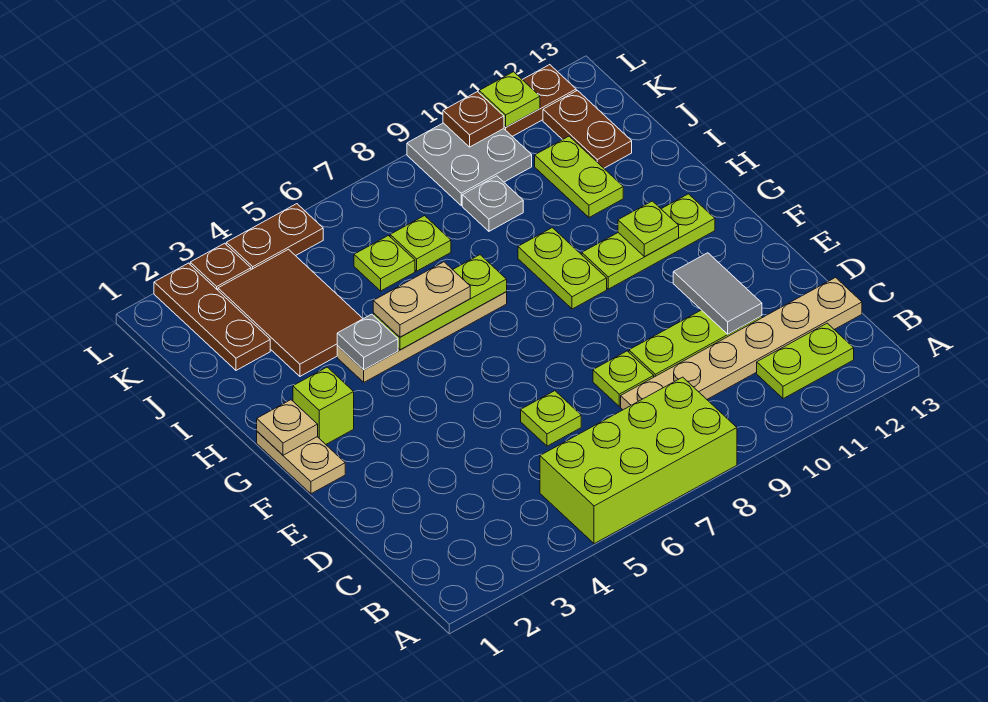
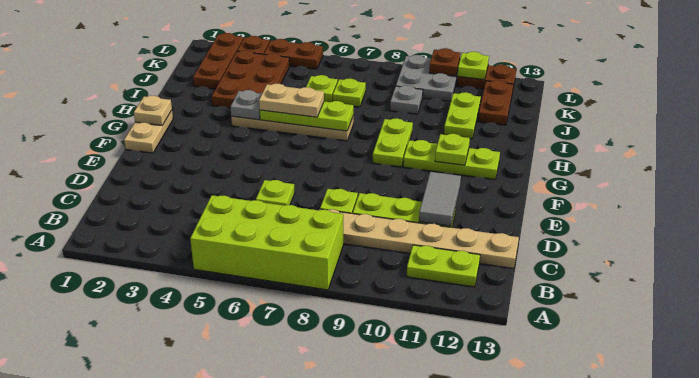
lime brick G2 level 1 -> none
brown tile I3:K4 level 1 -> brown plate I3:K4 level 1

